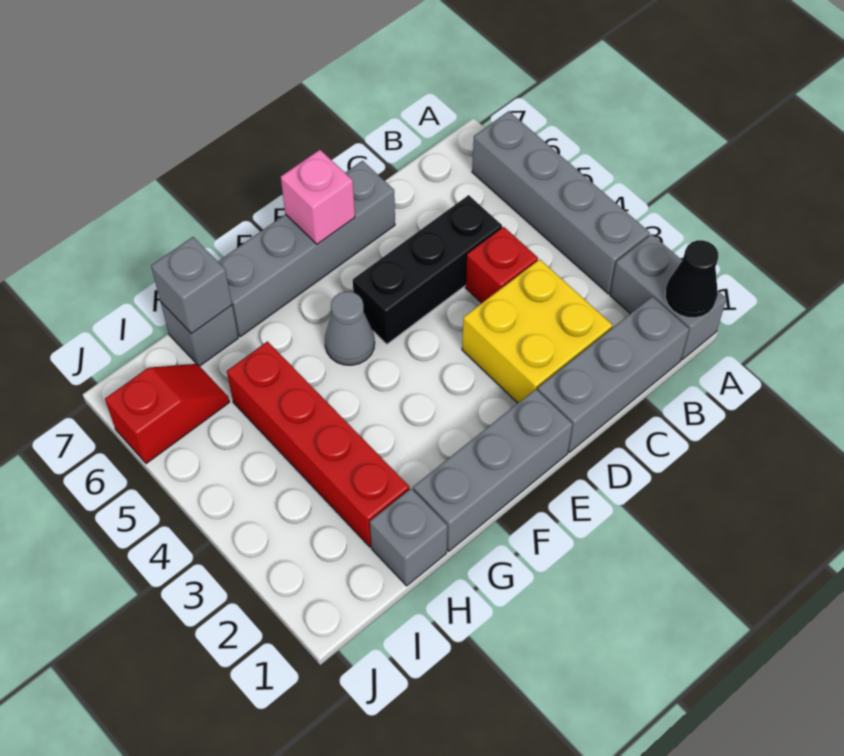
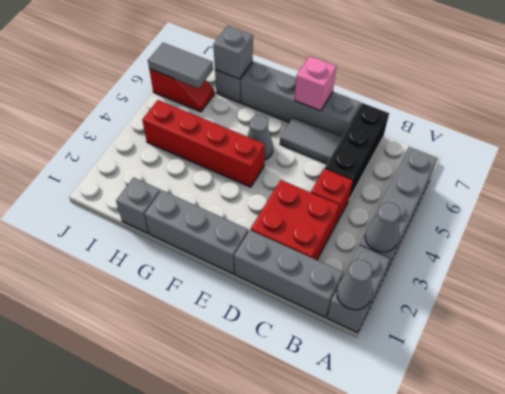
black cone A1 level 2 -> grey cone A1 level 2
none -> grey cone A3 level 2
yellow brick C2:D3 level 1 -> red brick C2:D3 level 1
black brick C5:E5 level 1 -> black brick C5:C7 level 1
none -> grey tile D6:E6 level 1
red brick H2:H5 level 1 -> red brick F4:I4 level 1
none -> grey tile I6:J6 level 2

